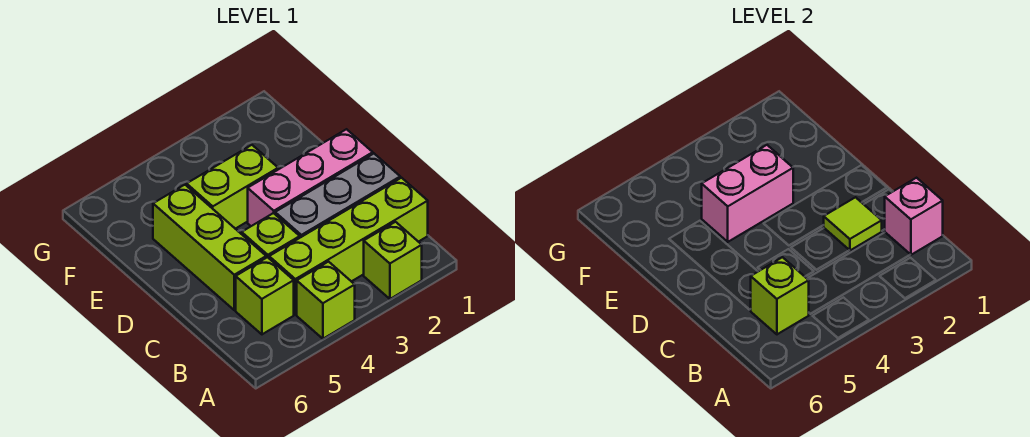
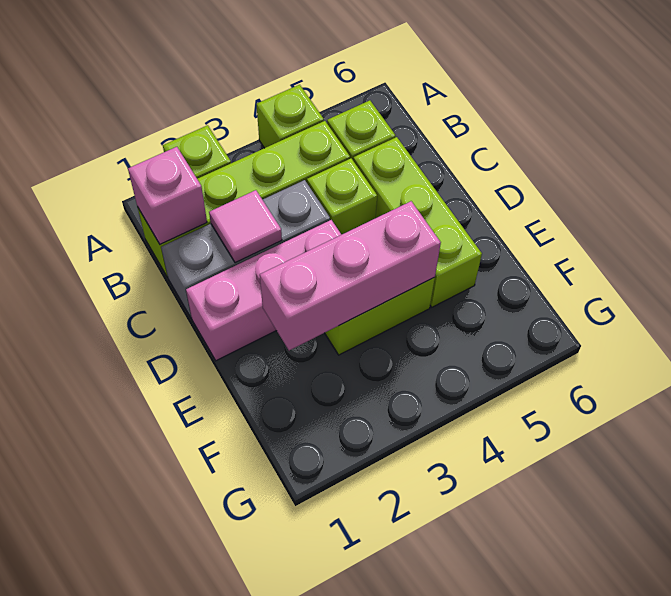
lime brick B5 level 2 -> none
lime tile C2 level 2 -> pink tile C2 level 2
pink brick E3:E4 level 2 -> pink brick E2:E4 level 2

